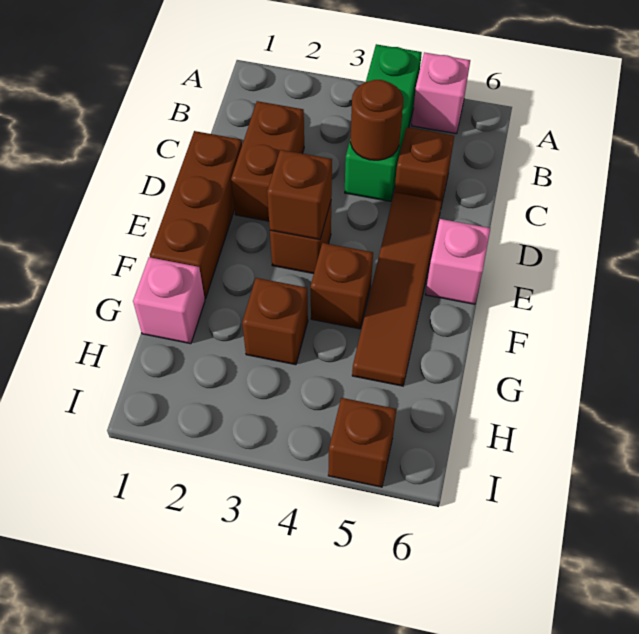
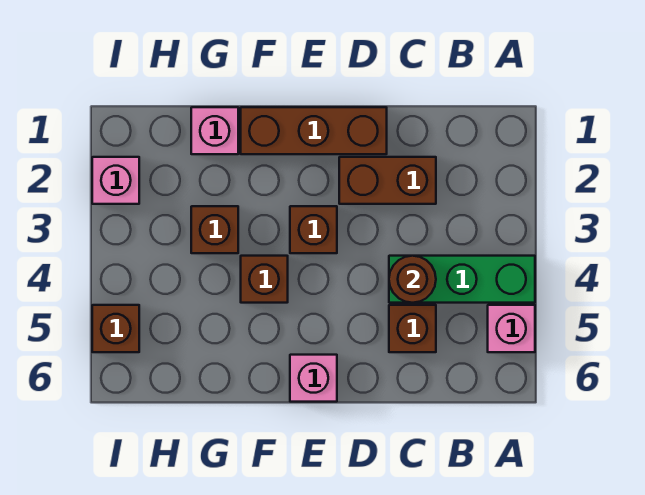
brown tile D5:G5 level 1 -> none
brown brick E3 level 2 -> none
none -> pink brick I2 level 1

